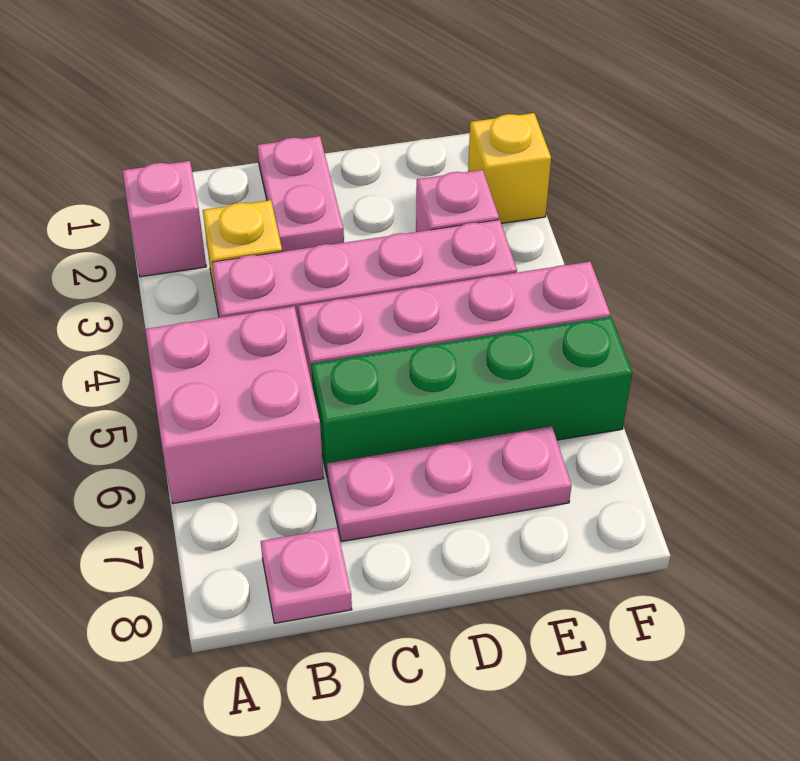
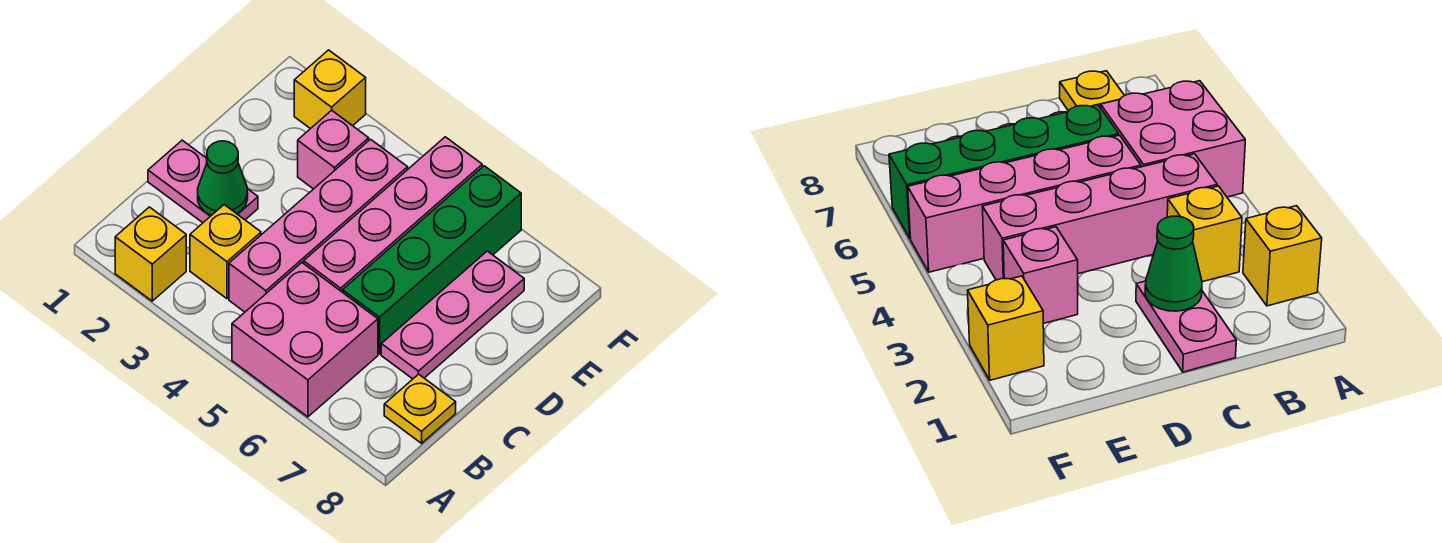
pink brick A2 level 1 -> yellow brick A2 level 1
pink plate B8 level 1 -> yellow plate B8 level 1
none -> green cone C2 level 2

